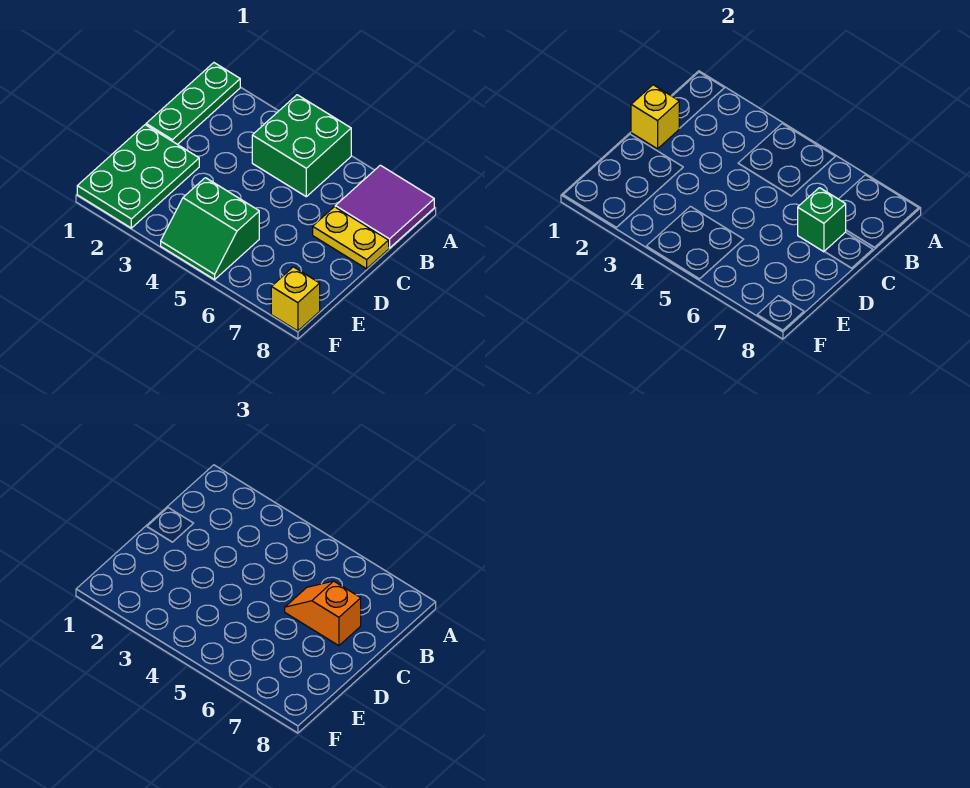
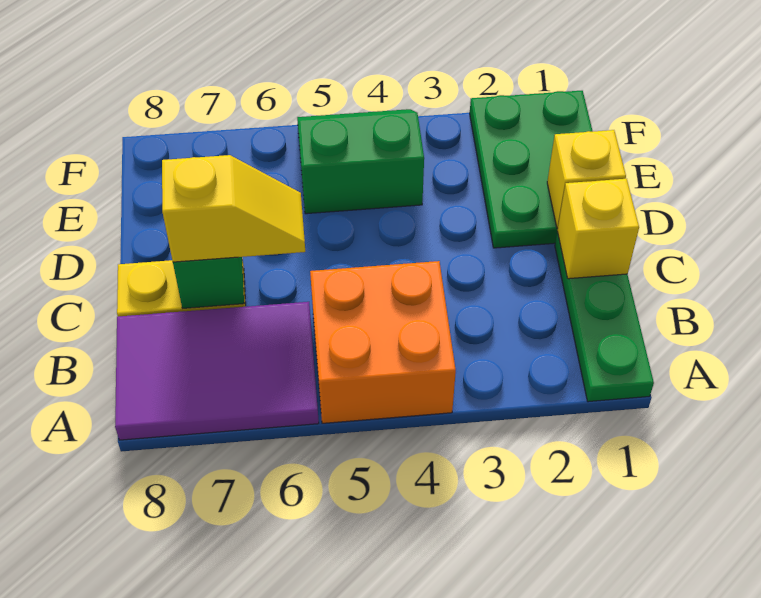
green brick A4:B5 level 1 -> orange brick A4:B5 level 1
purple tile A7:B8 level 1 -> purple tile A6:B8 level 1
orange slope C6:C7 level 3 top 7 -> yellow slope C6:C7 level 3 top 7
yellow brick F8 level 1 -> yellow brick D1 level 2

